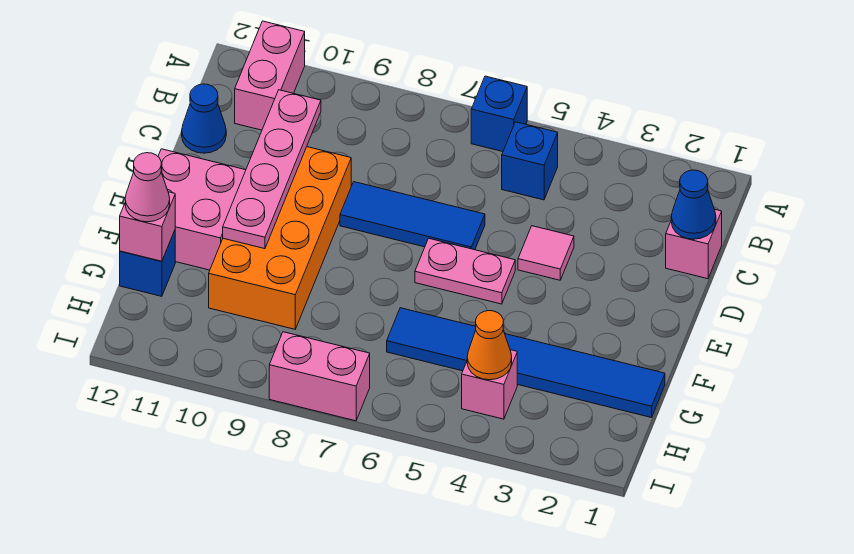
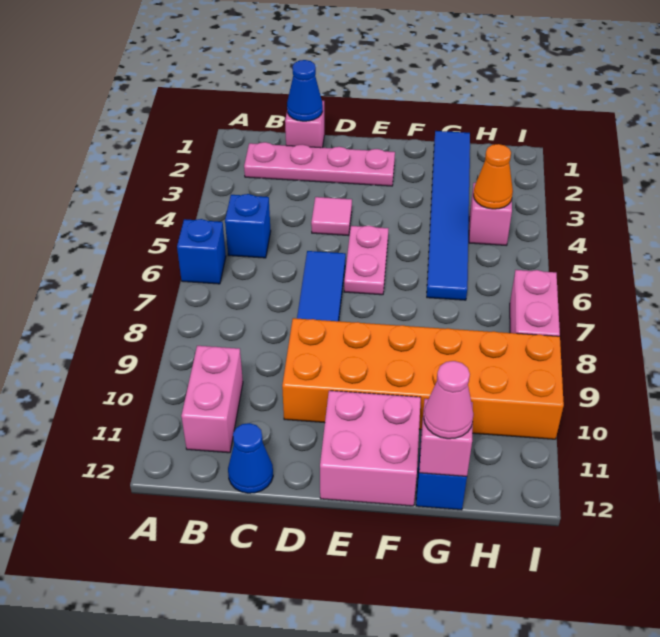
pink brick A11:B11 level 1 -> pink brick B10:B11 level 1
pink plate C10:F10 level 2 -> pink plate B2:E2 level 1
orange brick D9:G10 level 1 -> orange brick D9:I10 level 1

